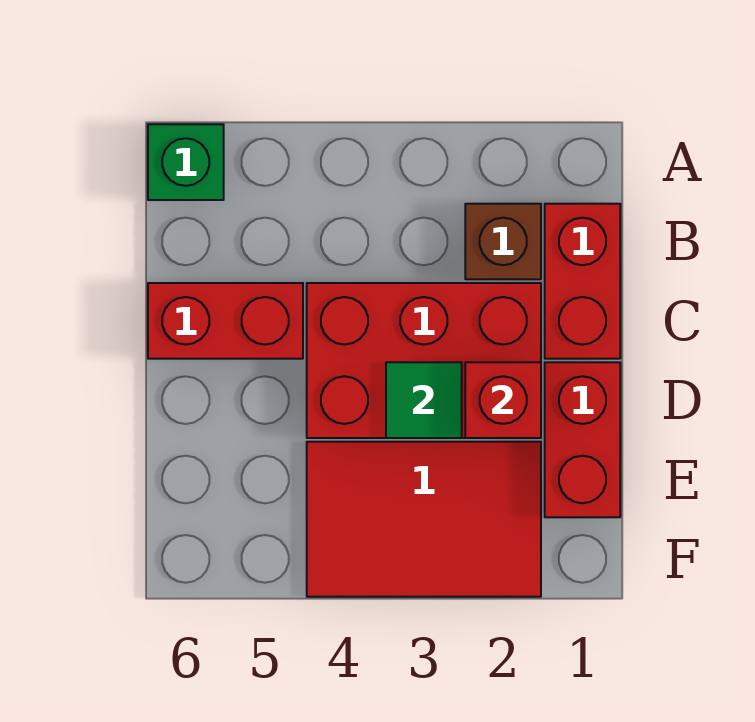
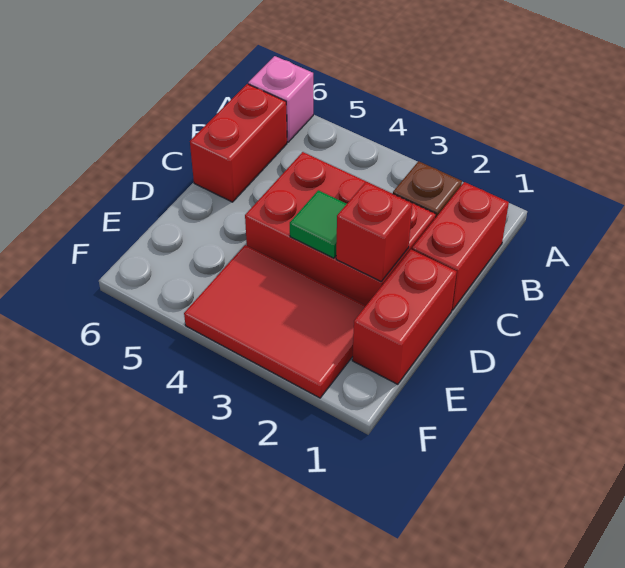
green brick A6 level 1 -> pink brick A6 level 1
red brick C5:C6 level 1 -> red brick B6:C6 level 1

